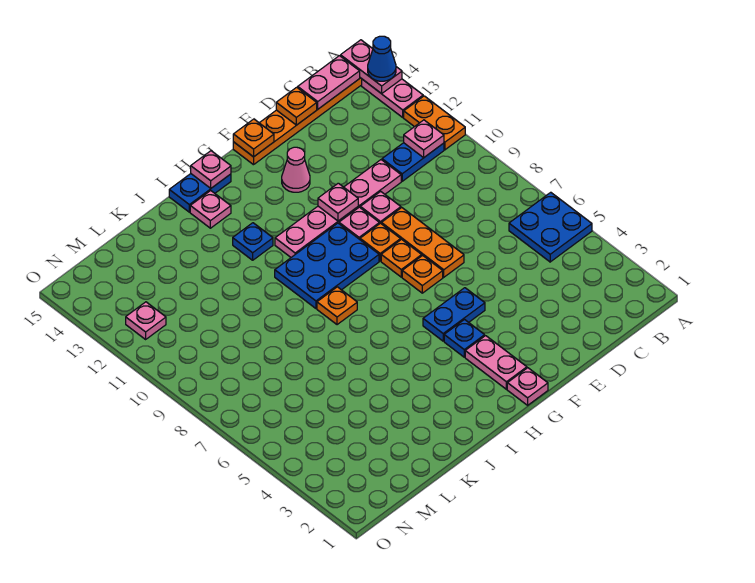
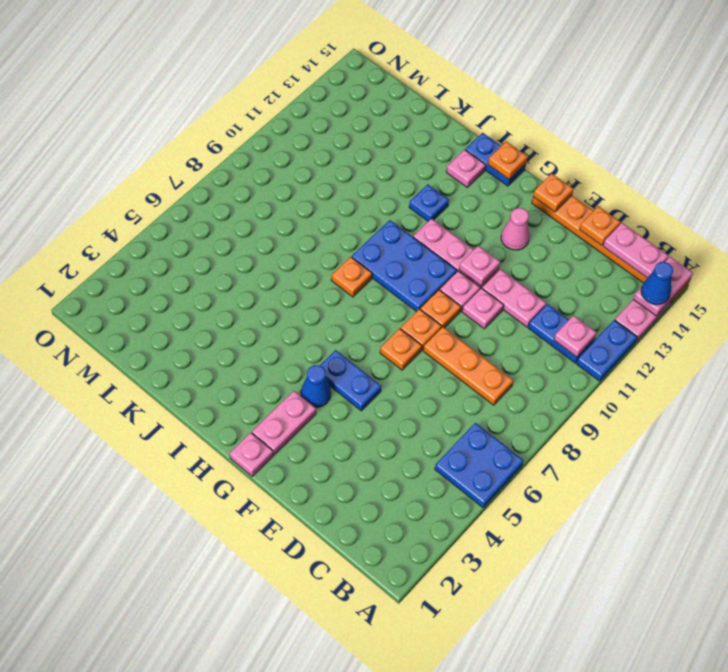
orange plate A11:A12 level 1 -> blue plate A11:A12 level 1
orange plate E7:E9 level 1 -> orange plate C8:E8 level 1
blue plate G4 level 1 -> blue cone G4 level 1
pink plate H15 level 2 -> orange plate H15 level 2
pink plate N12 level 1 -> none

